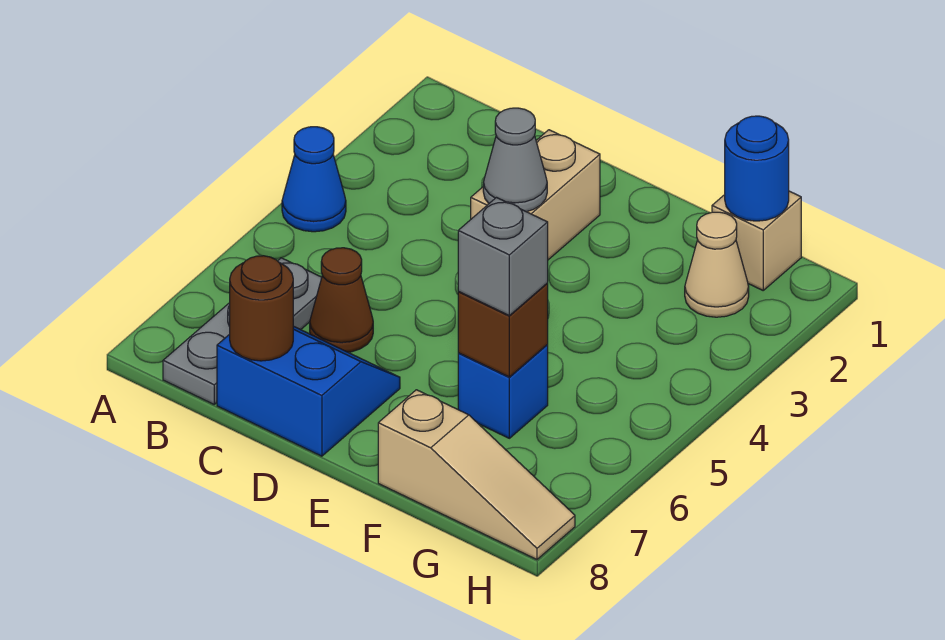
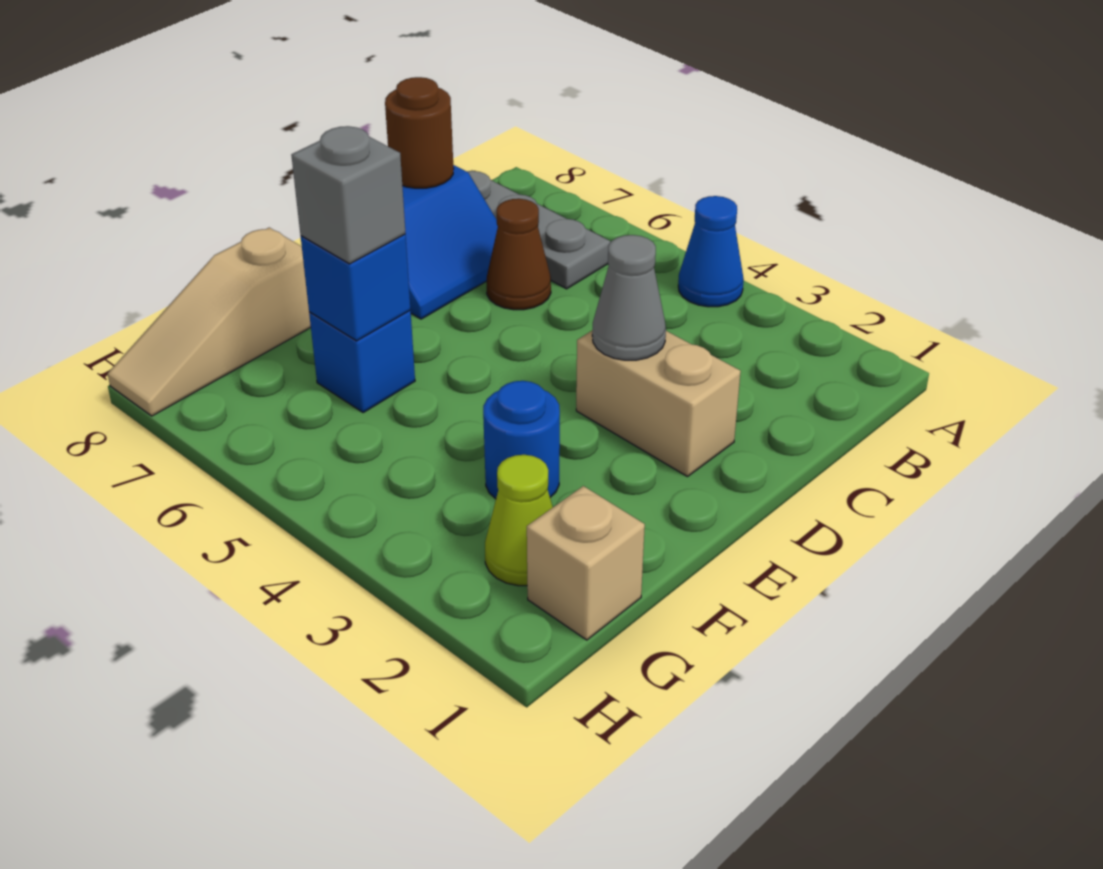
brown brick F6 level 2 -> blue brick F6 level 2
blue round brick G1 level 2 -> blue round brick F3 level 1
tan cone G2 level 1 -> lime cone G2 level 1

